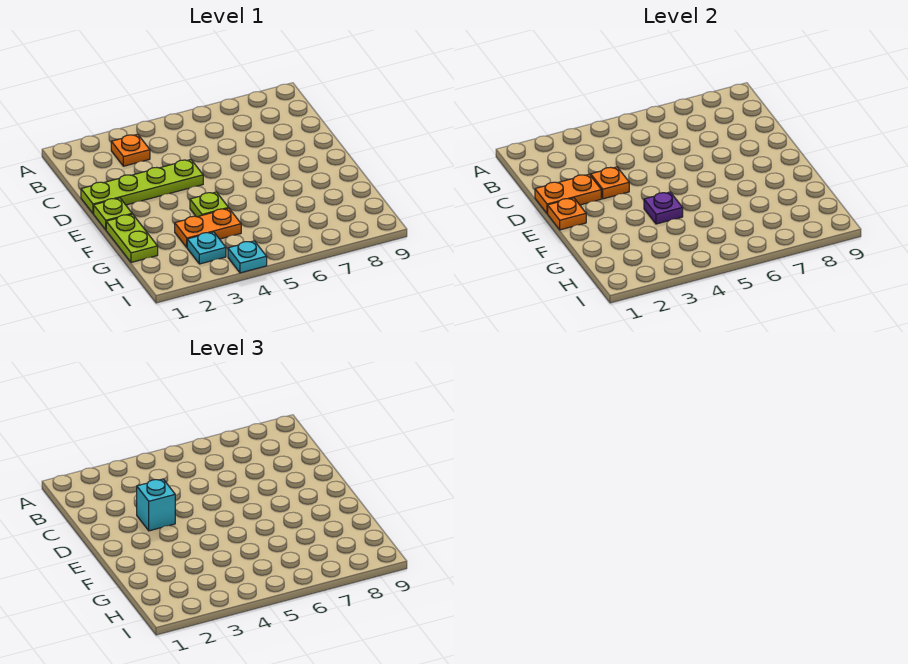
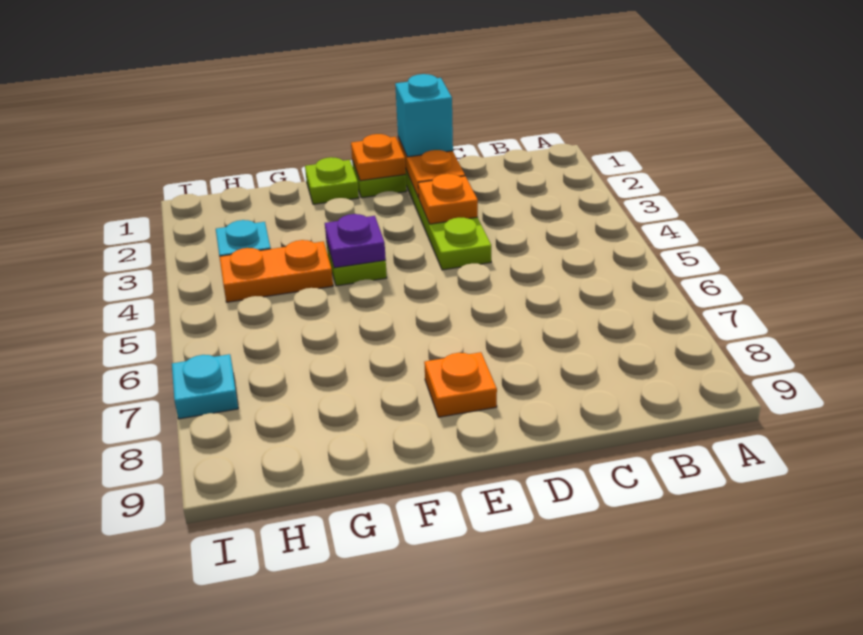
orange plate B3 level 1 -> orange plate E8 level 1
cyan brick D3 level 3 -> cyan brick D1 level 3
lime plate F1:G1 level 1 -> lime plate F1 level 1
orange plate G3:G4 level 1 -> orange plate G4:H4 level 1
cyan plate I4 level 1 -> cyan plate I7 level 1

